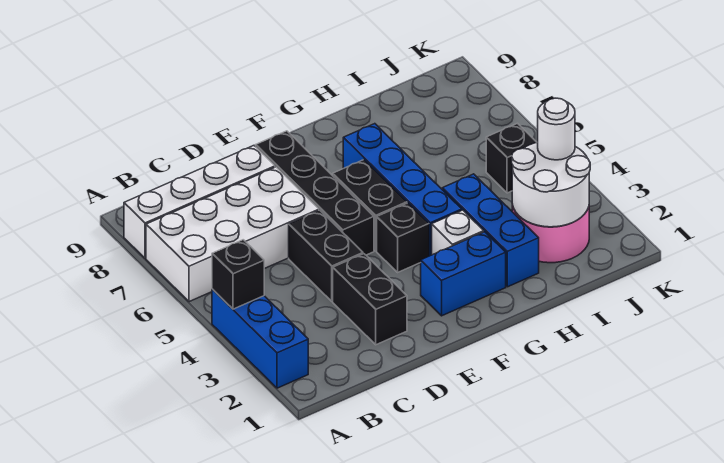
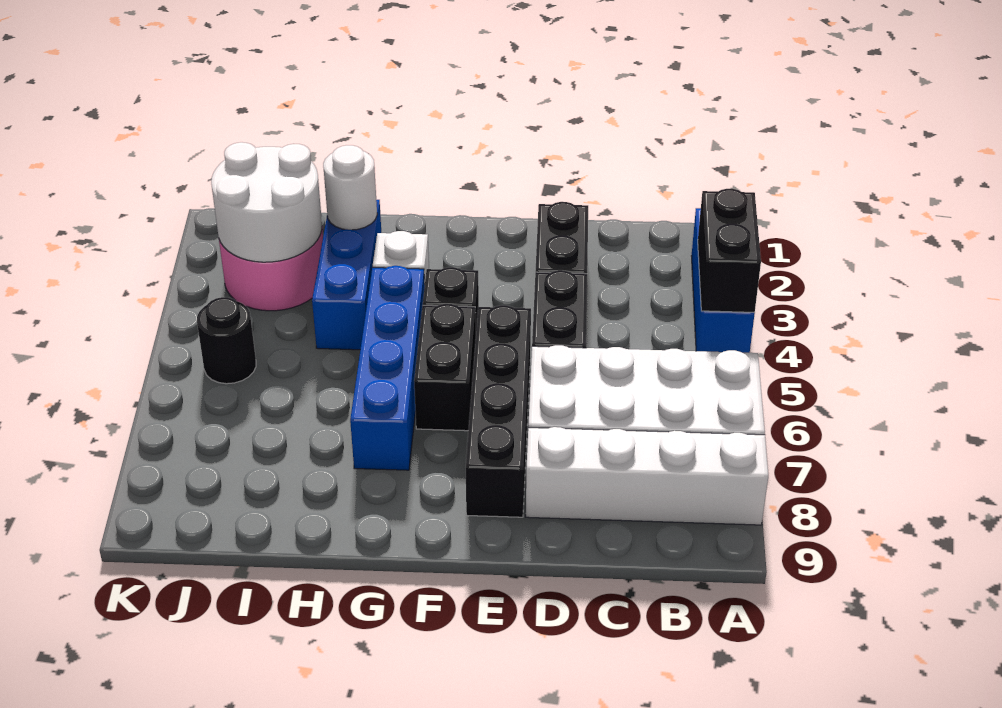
black brick A4 level 2 -> black brick A3:A4 level 2
blue brick F2:G2 level 1 -> none
white round brick J3 level 3 -> white round brick H2 level 2
black brick J5 level 1 -> black round brick J5 level 1

